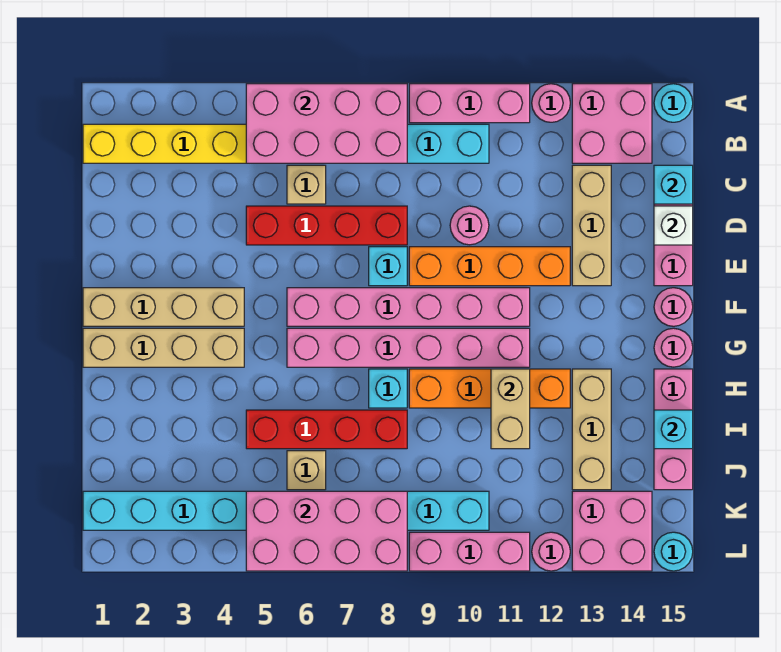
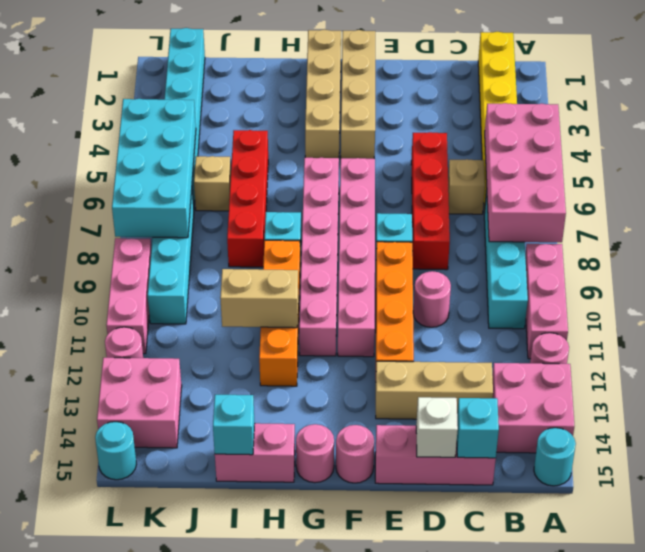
tan brick H13:J13 level 1 -> none
pink brick H15:J15 level 1 -> pink brick H15:I15 level 1
pink brick K5:L8 level 2 -> cyan brick K5:L8 level 2

